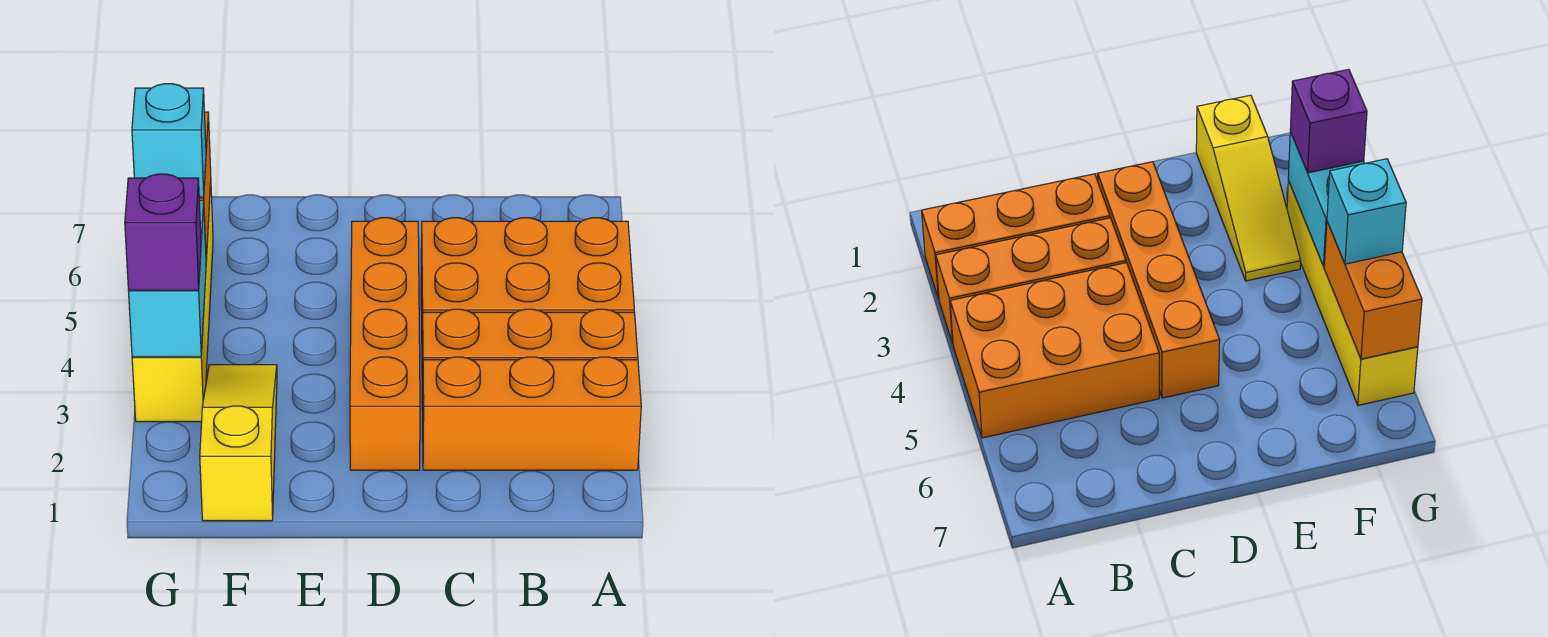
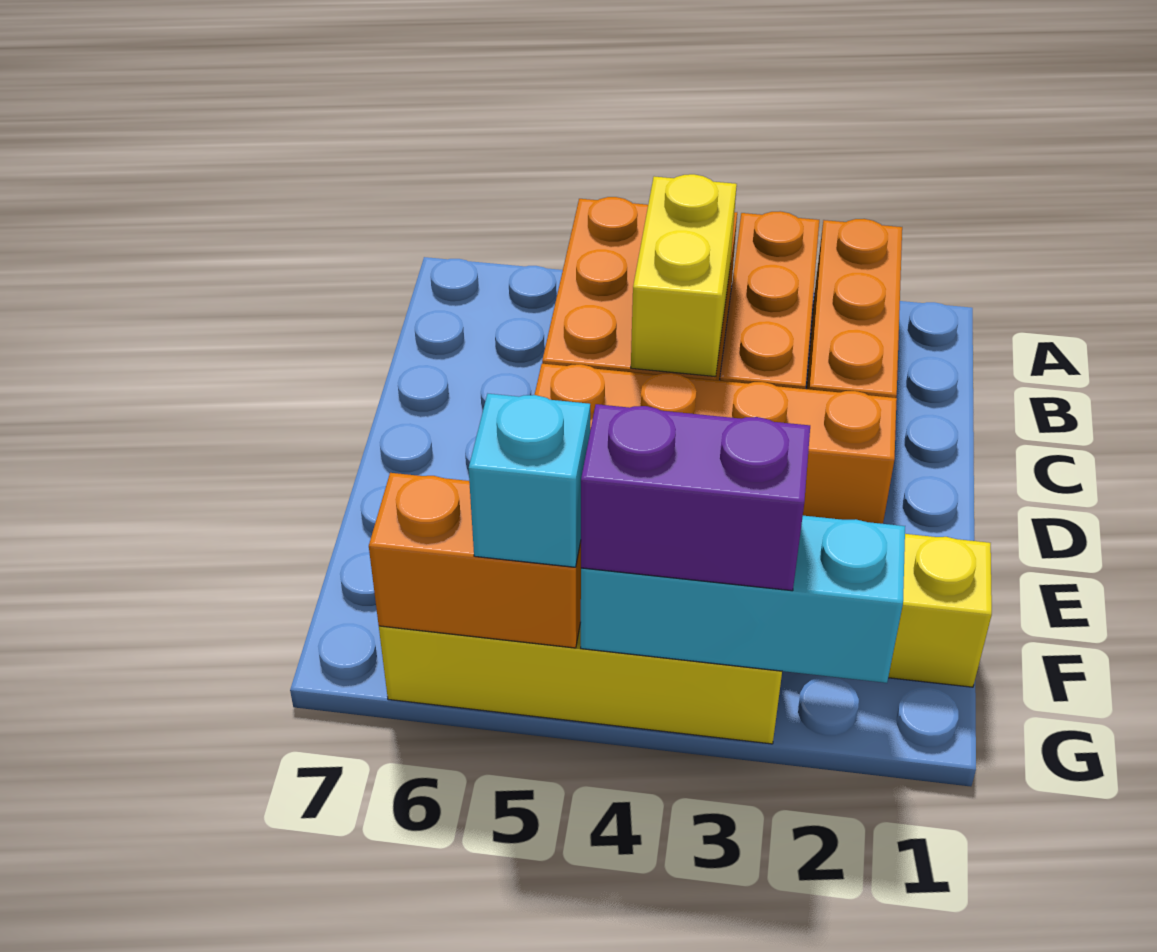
none -> yellow brick B4:C4 level 2
cyan brick G3:G4 level 2 -> cyan brick G2:G4 level 2
purple brick G3 level 3 -> purple brick G3:G4 level 3

